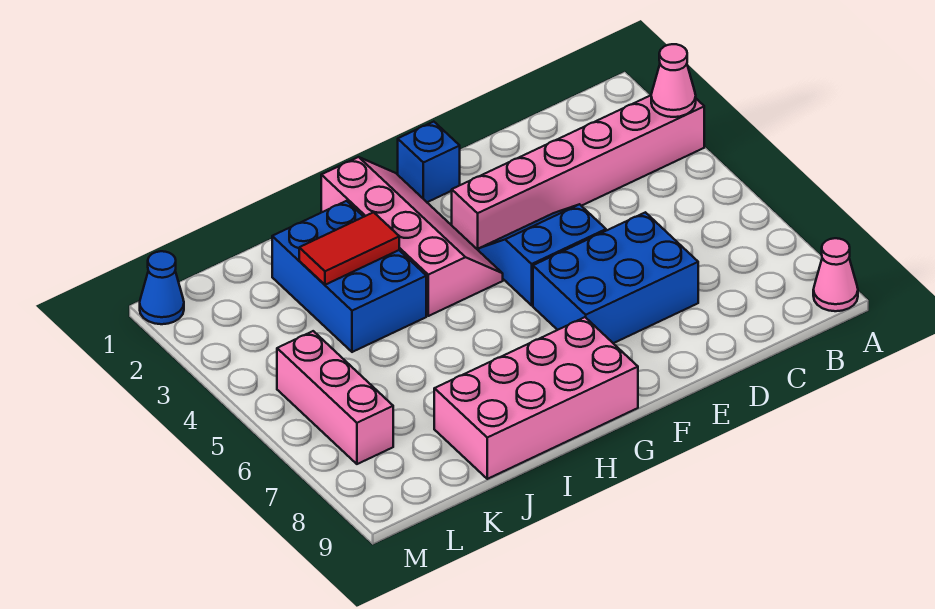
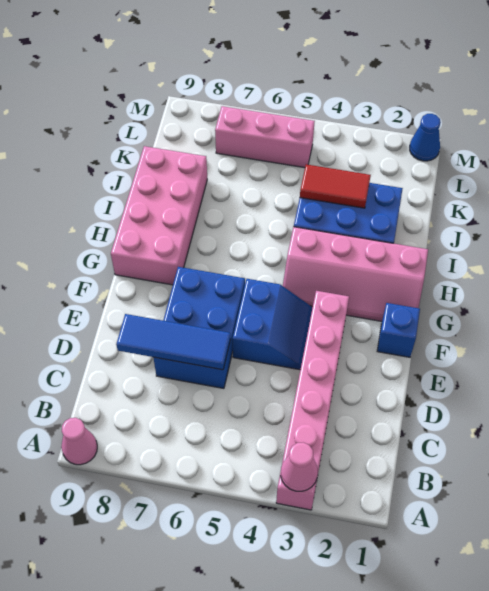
none -> blue tile D6:D8 level 2
red tile I3:J3 level 2 -> red tile J3:J4 level 2

